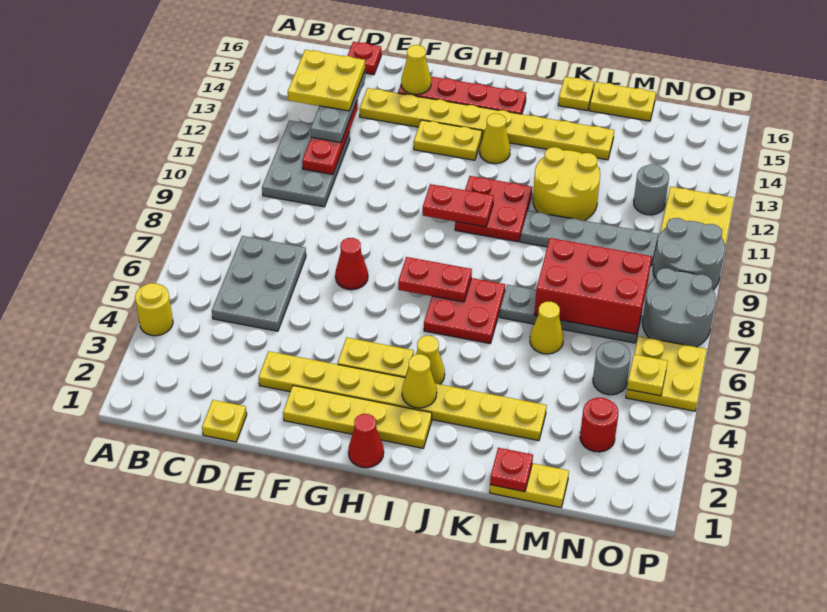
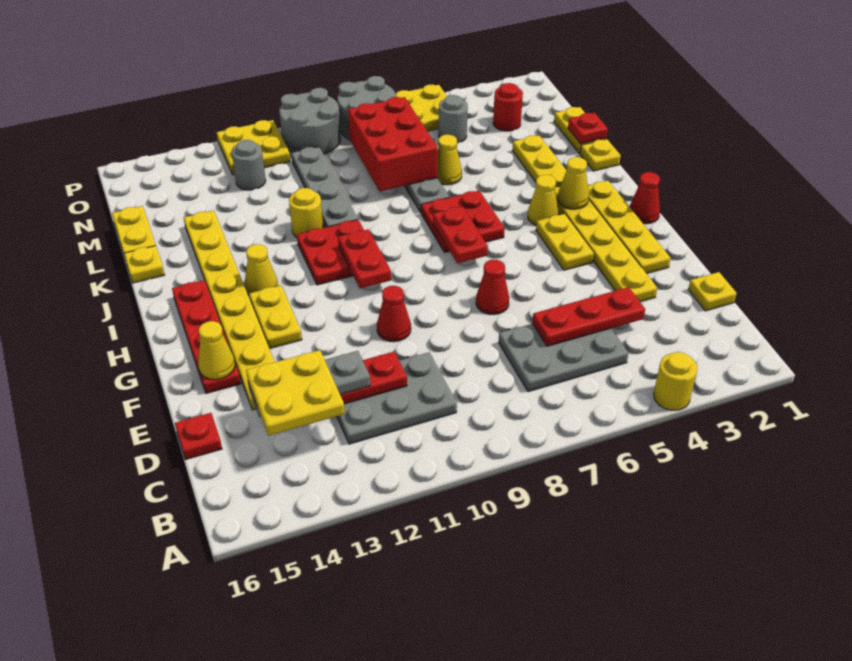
none -> red plate D4:D6 level 2
none -> red cone F10 level 1
yellow round brick K11:L12 level 1 -> yellow round brick K11 level 1
yellow plate O5 level 2 -> yellow plate K1 level 1

